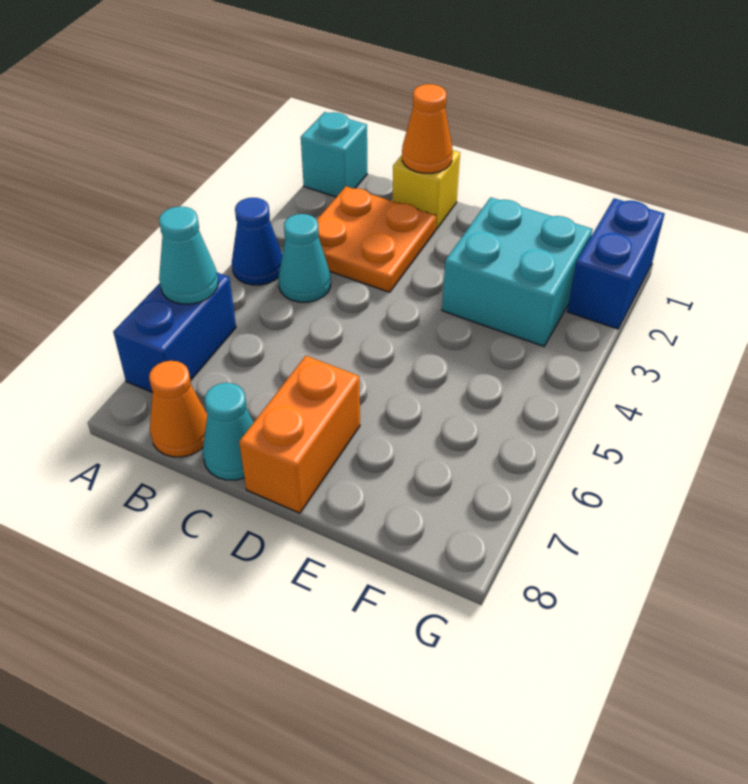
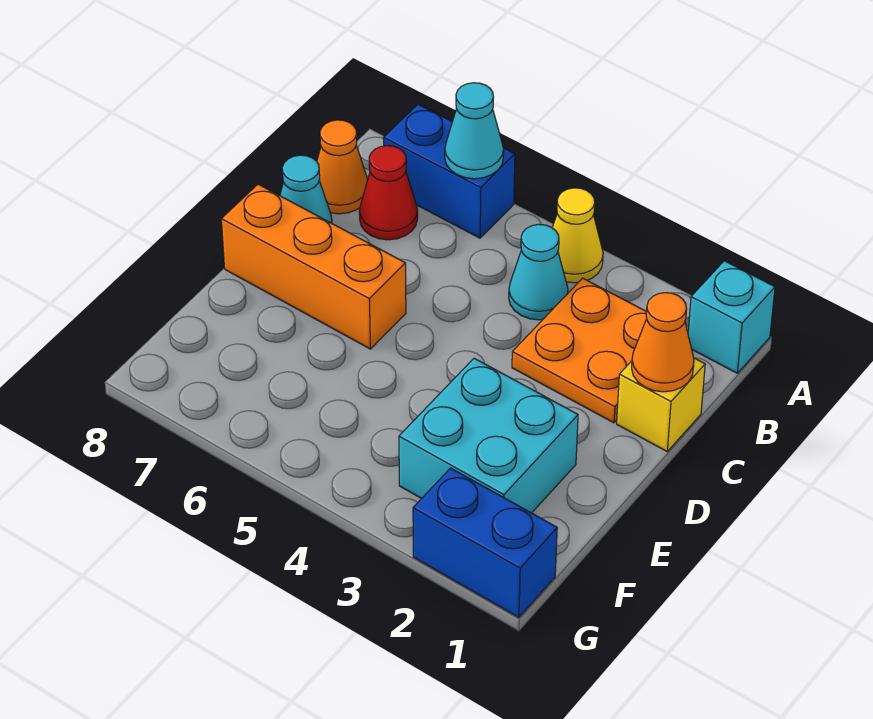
blue cone A4 level 1 -> yellow cone A4 level 1
none -> red cone B7 level 1
orange brick D7:D8 level 1 -> orange brick D6:D8 level 1

